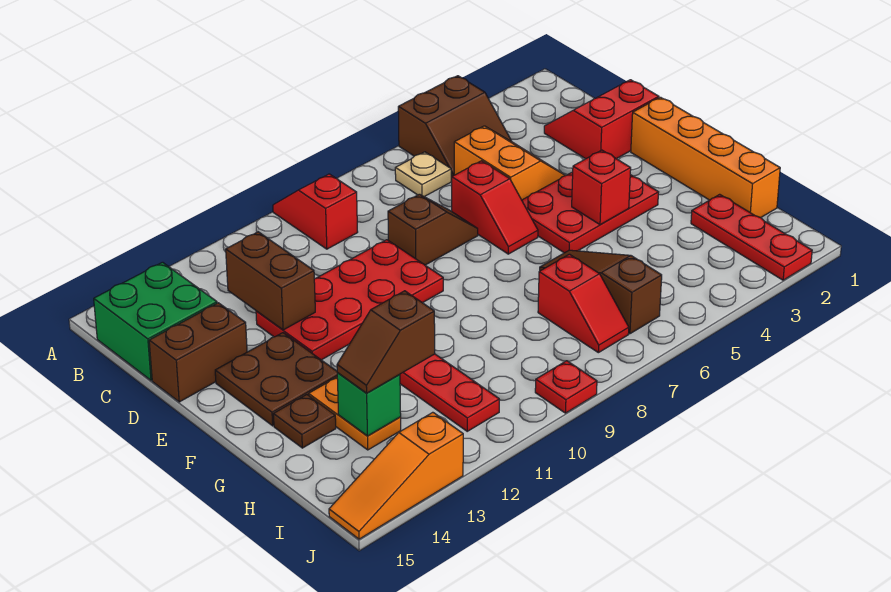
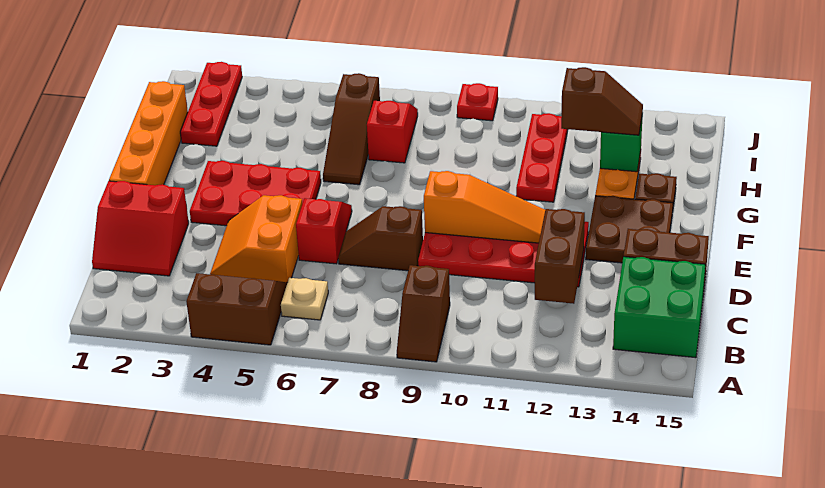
red slope A9:B9 level 1 top B -> brown slope A9:B9 level 1 top B
red brick F4 level 2 -> none
orange slope J13:J15 level 1 top 13 -> orange slope E9:E11 level 2 top 9

